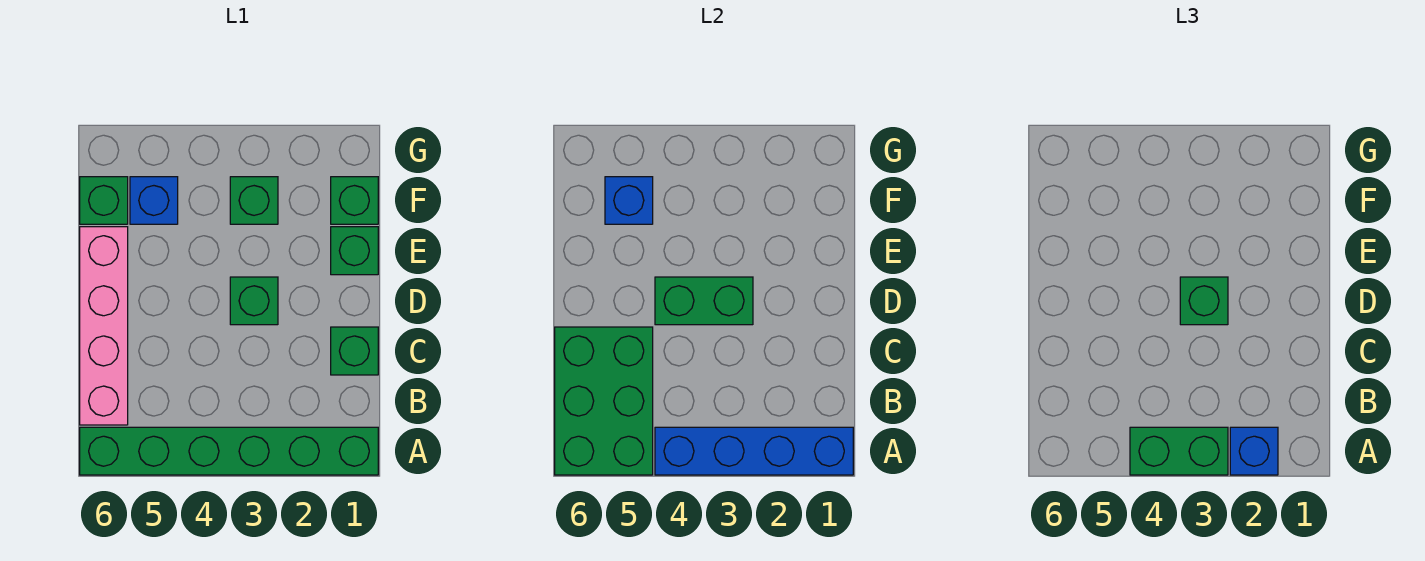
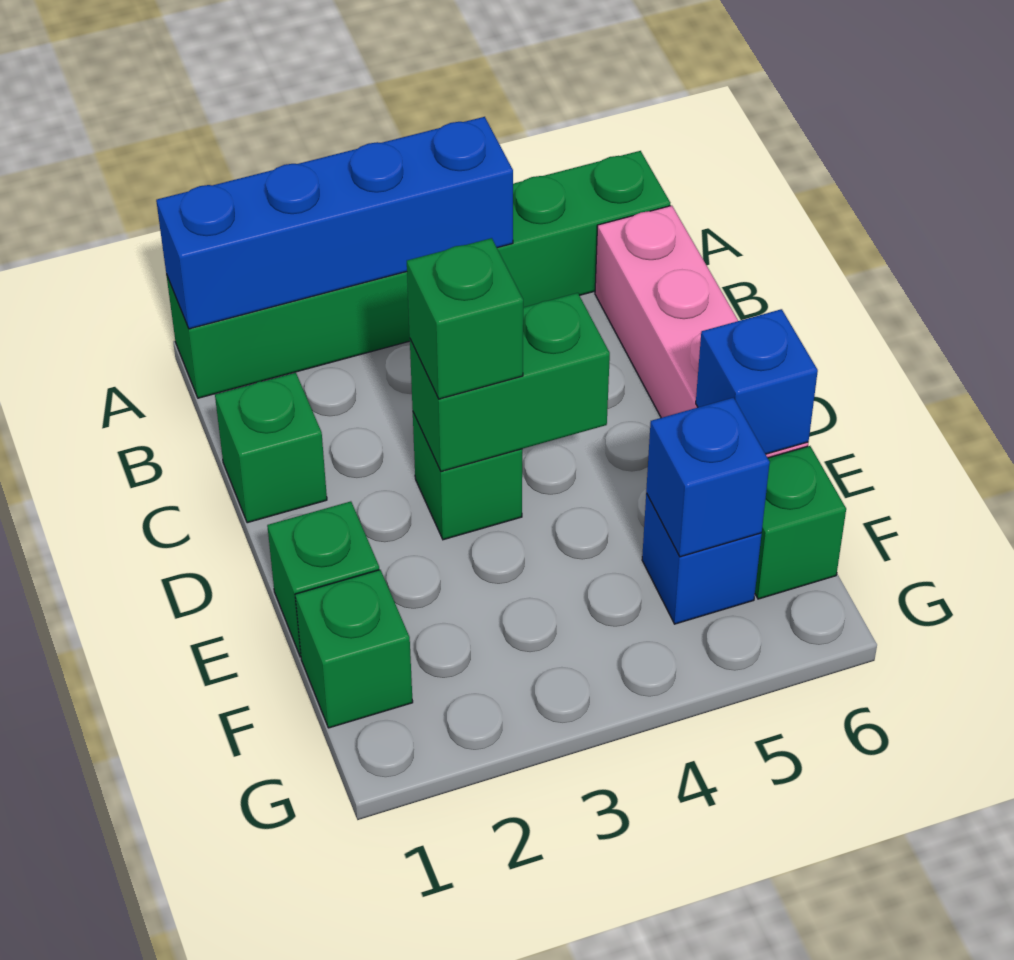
blue brick A2 level 3 -> blue brick E6 level 2
green brick A3:A4 level 3 -> none
green brick A5:C6 level 2 -> none
green brick F3 level 1 -> none

